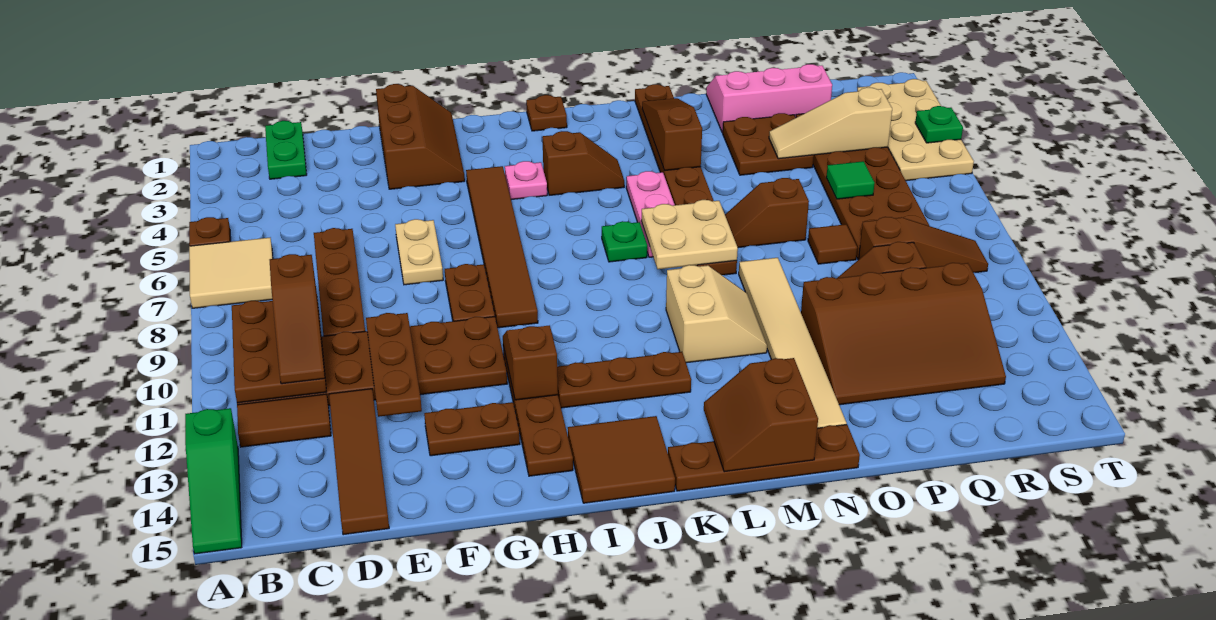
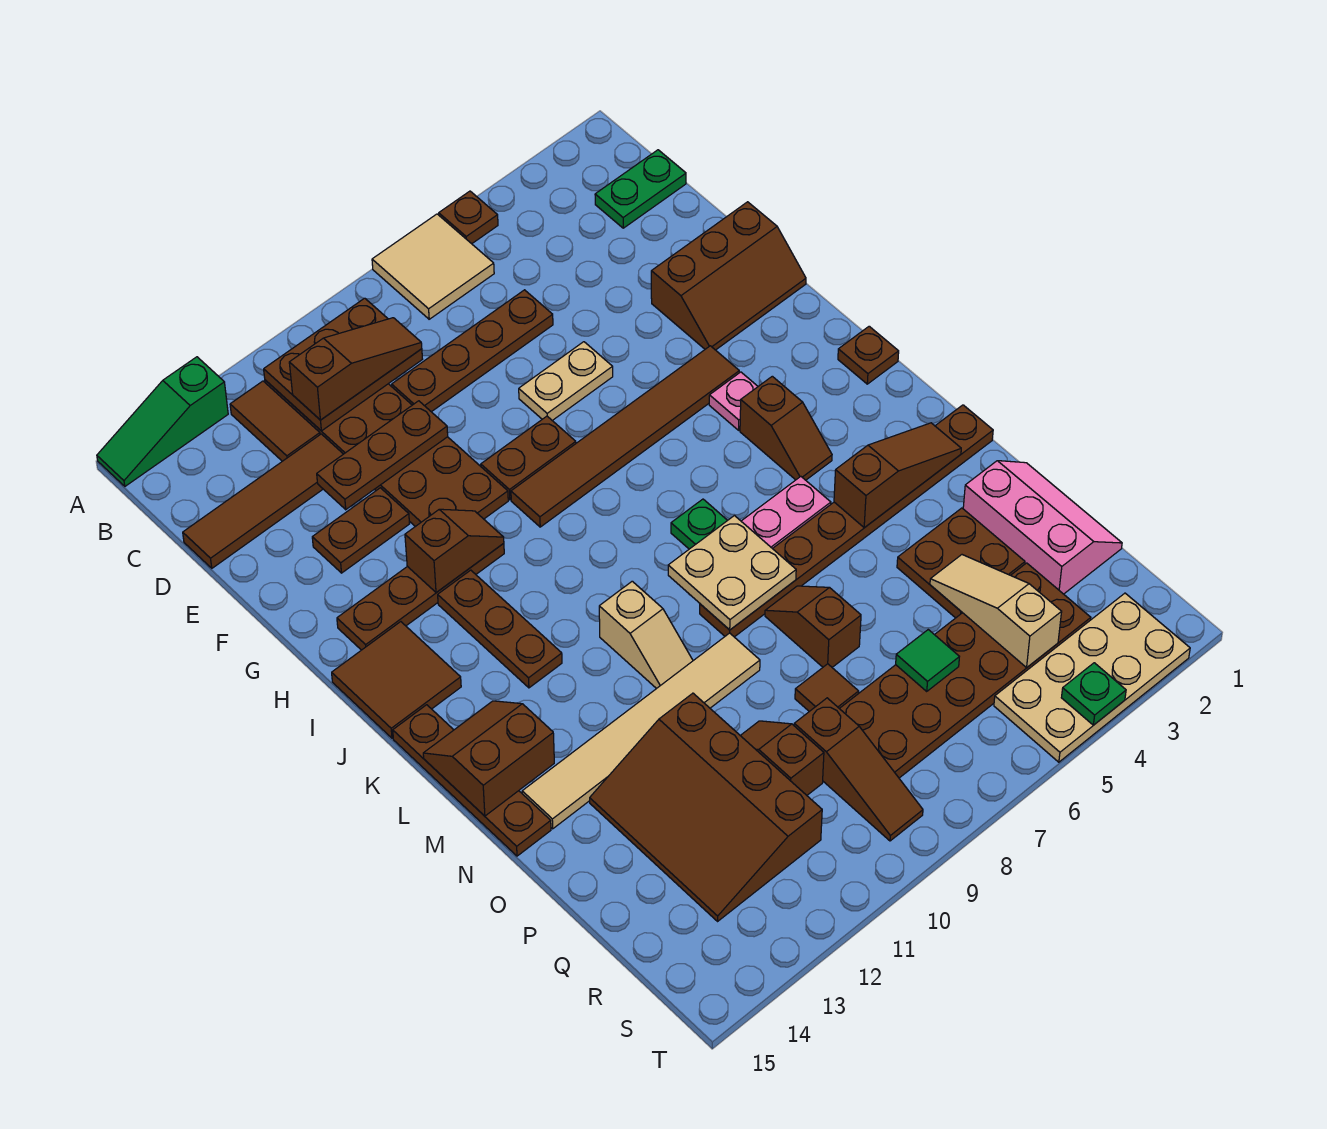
brown slope C9:C11 level 3 top 9 -> brown slope C9:C11 level 3 top 11
brown plate F13:G13 level 1 -> brown plate F12:F13 level 1
tan slope L10:M11 level 1 top L -> tan slope L10:M10 level 1 top L

